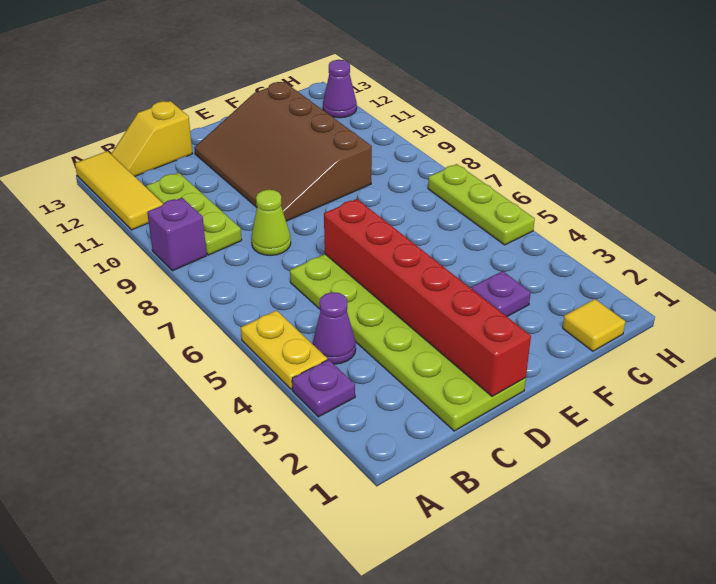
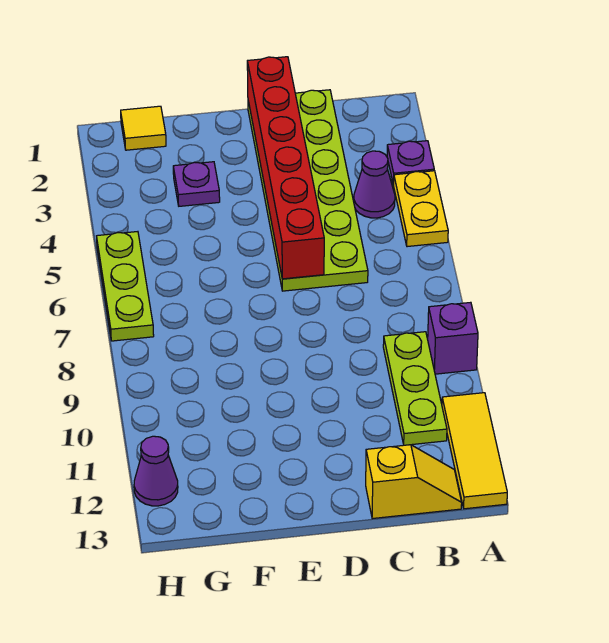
lime cone C8 level 1 -> none
brown slope D9:F12 level 1 top F -> none

